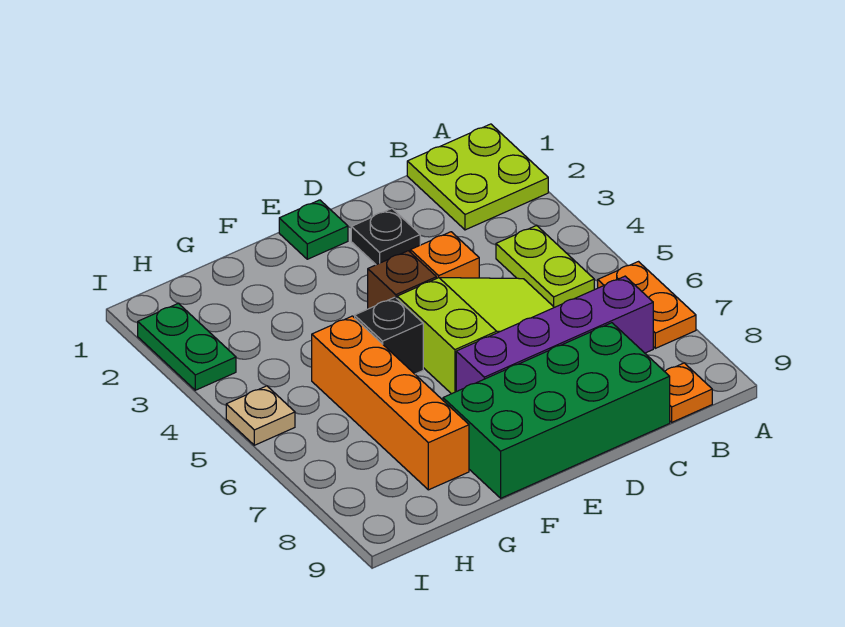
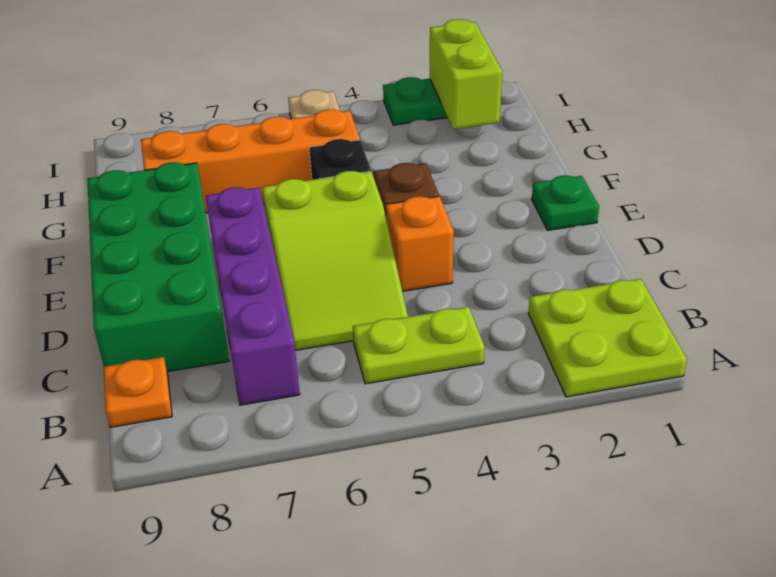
orange plate A6:A7 level 1 -> none
black plate D2 level 1 -> none
none -> lime brick H2:I2 level 2

